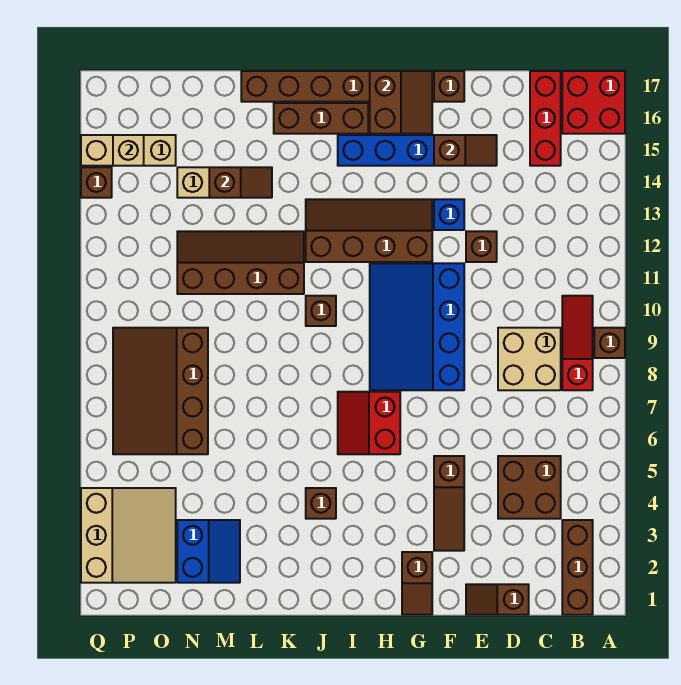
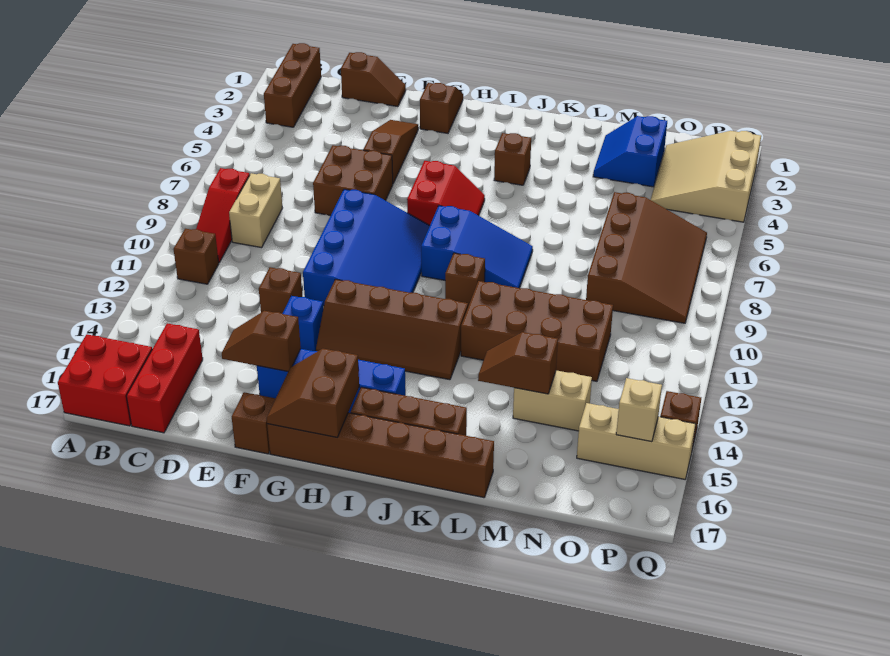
brown brick A9 level 1 -> brown brick B11 level 1
brown brick C4:D5 level 1 -> brown brick E6:F7 level 1
tan brick C8:D9 level 1 -> tan brick C8:C9 level 1
none -> blue slope I8:K9 level 1 top I
brown slope K11:N12 level 1 top 11 -> brown brick K11:N12 level 1

